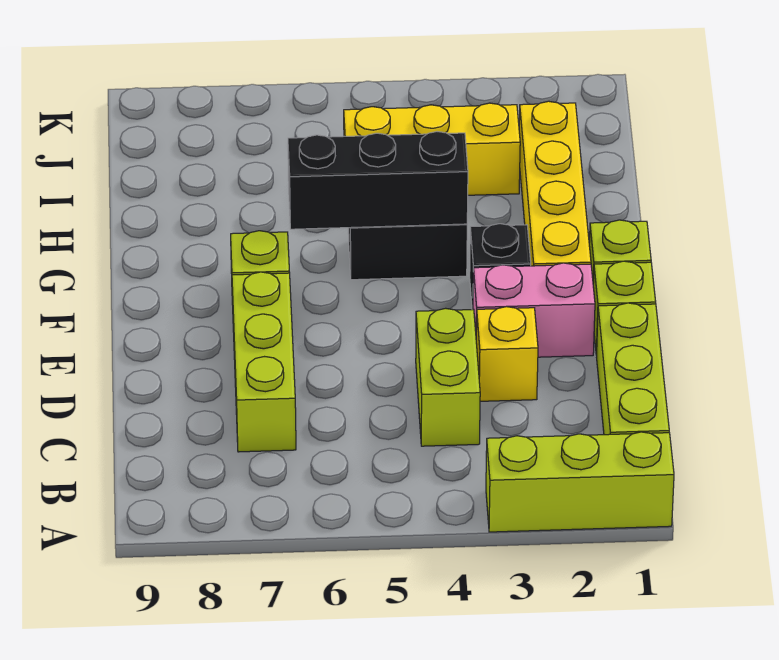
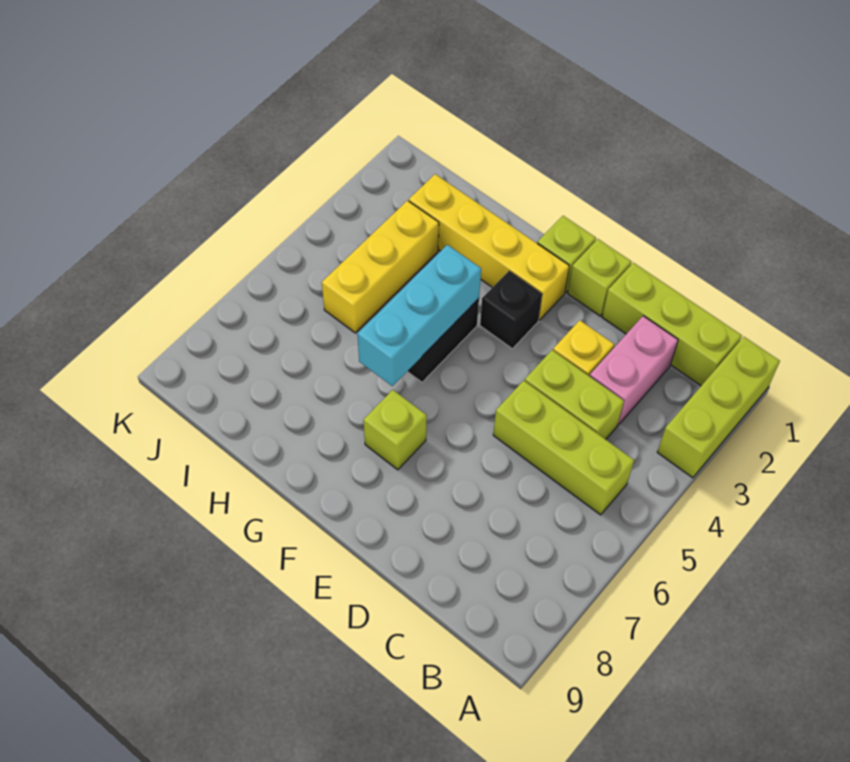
lime brick C7:E7 level 1 -> lime brick B5:D5 level 1
pink brick E2:E3 level 1 -> pink brick C2:C3 level 1
black brick G4:G6 level 2 -> cyan brick G4:G6 level 2

